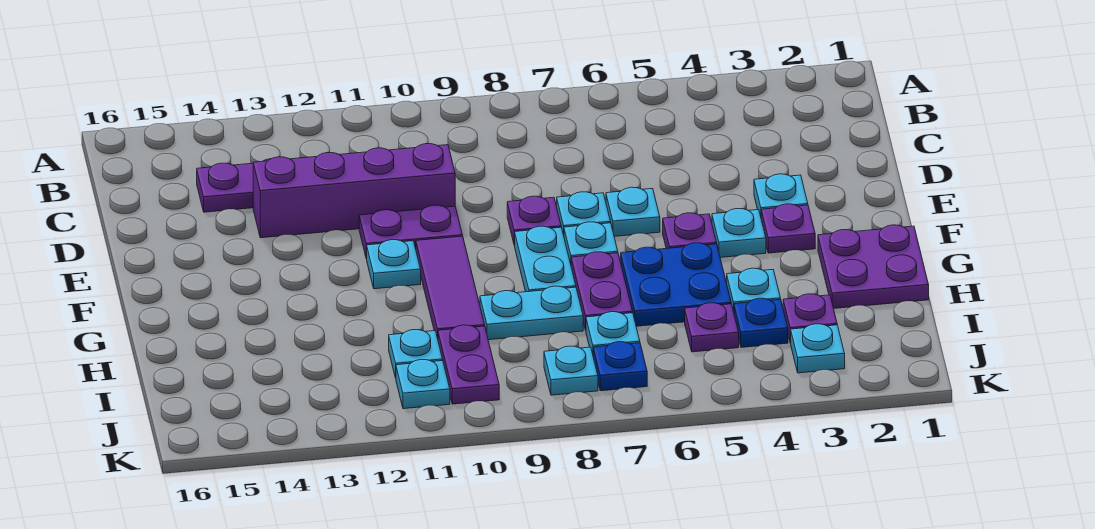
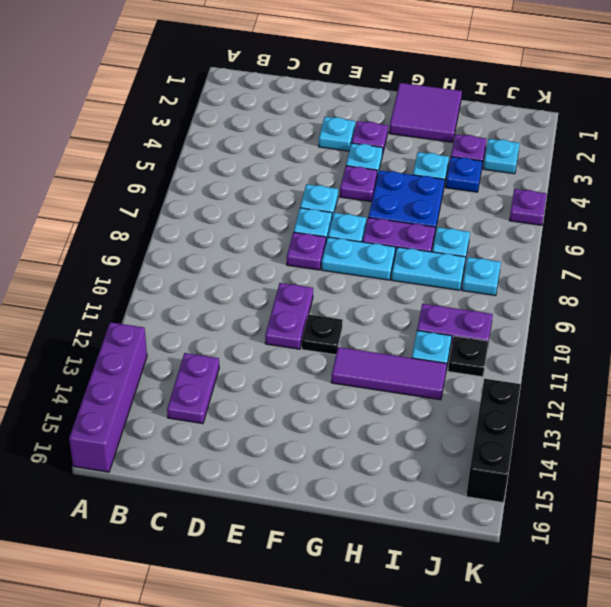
purple brick D10:D13 level 1 -> purple brick A13:A16 level 1
purple tile F10:H10 level 1 -> purple tile G12:I12 level 1
cyan plate F11 level 1 -> black plate F11 level 1
purple plate G1:H2 level 1 -> purple tile G1:H2 level 1
cyan plate H8:H9 level 1 -> cyan plate H8:I8 level 1
purple plate I5 level 1 -> purple plate K5 level 1
blue plate J7 level 1 -> none
cyan plate J11 level 1 -> black plate J11 level 1
none -> black brick K13:K15 level 1

